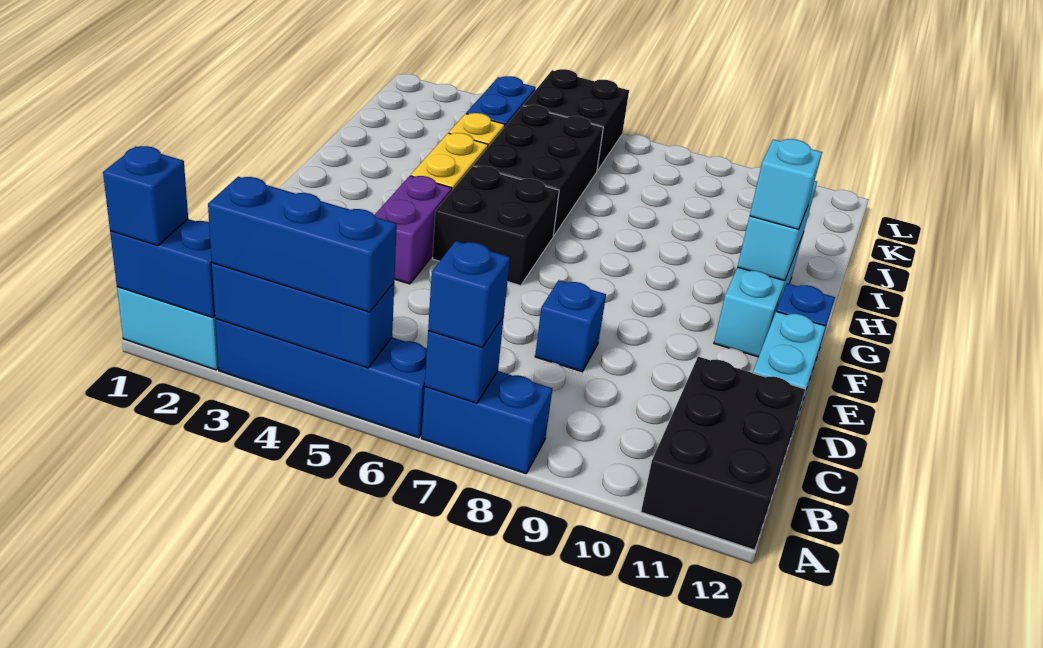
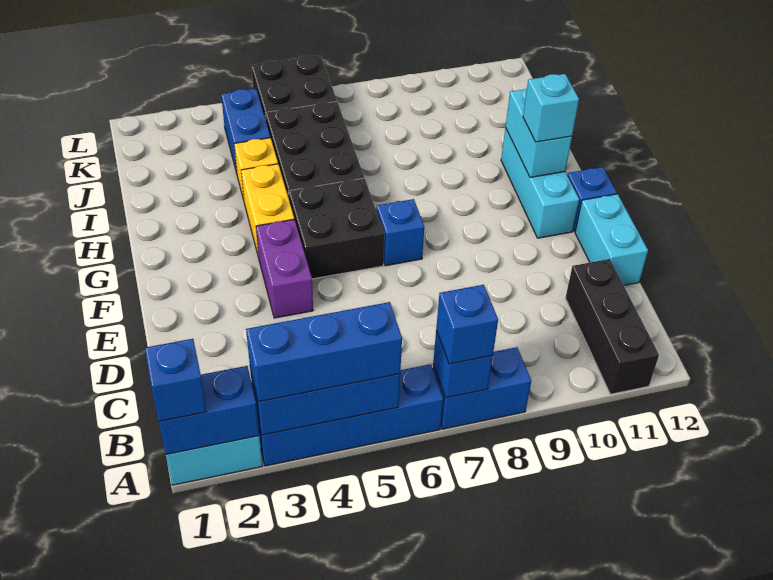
black brick A11:C12 level 1 -> black brick A11:C11 level 1
blue brick D8 level 1 -> blue brick F7 level 1

